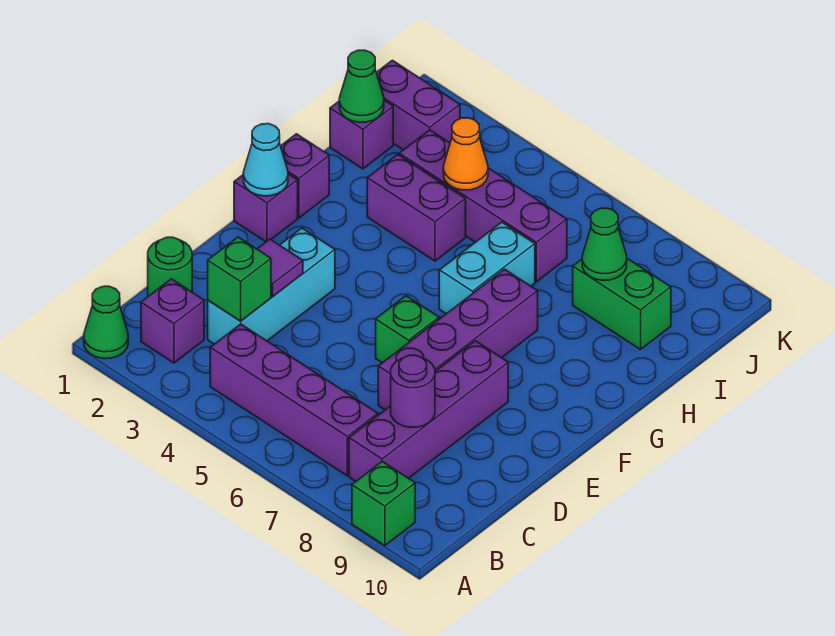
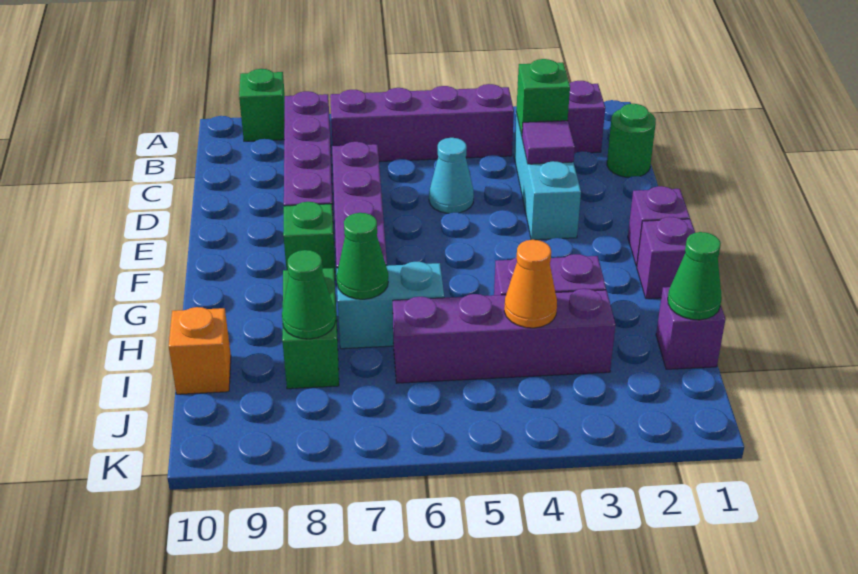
green cone A1 level 1 -> green cone H7 level 2
purple round brick C8 level 2 -> none
green brick E6 level 1 -> green brick F8 level 1
cyan cone F1 level 2 -> cyan cone D5 level 1
cyan brick G6:H6 level 1 -> cyan brick H6:H7 level 1
green brick I8:I9 level 1 -> green brick H8:I8 level 1
none -> orange brick I10 level 1
purple brick J1:J2 level 1 -> none

